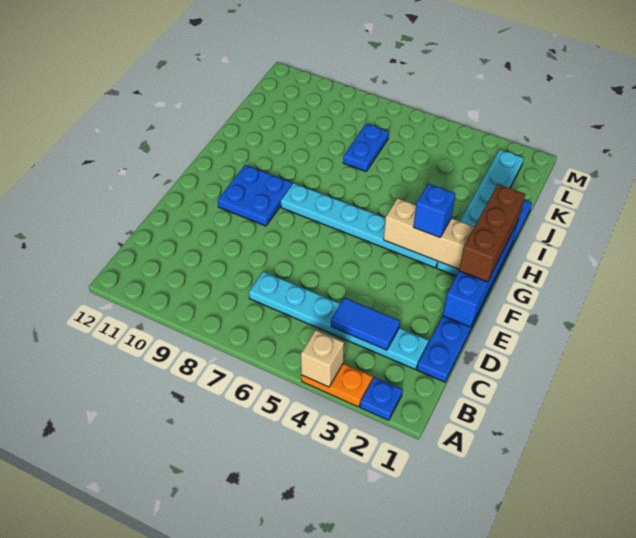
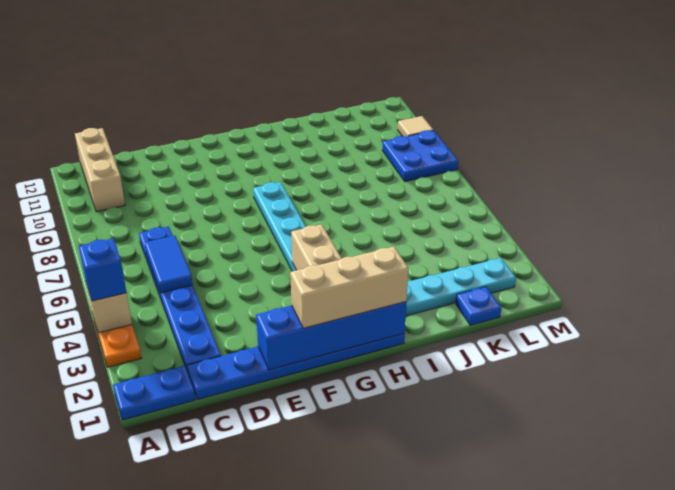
blue plate A2 level 1 -> blue plate K1 level 1
none -> tan brick B10:B12 level 1
blue plate C1:J1 level 1 -> blue plate C1:H1 level 1
cyan plate C2:C7 level 1 -> blue plate C2:C7 level 1
blue tile C3:C4 level 2 -> blue tile C5:C6 level 2
brown brick F1:H1 level 3 -> tan brick F1:H1 level 3
blue plate F9:G10 level 1 -> blue plate L8:M9 level 1
blue brick G3 level 3 -> blue brick A4 level 3
blue plate J7:K7 level 1 -> blue plate A1:B1 level 1
none -> tan tile M10 level 1

